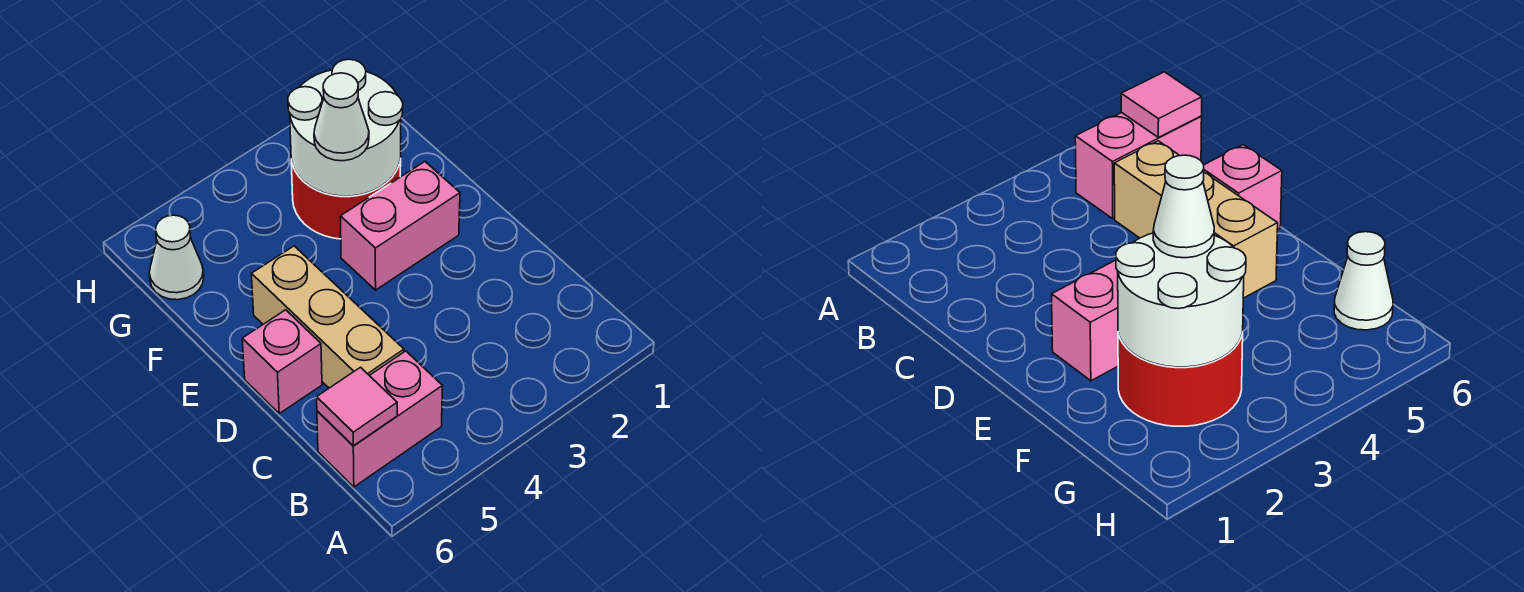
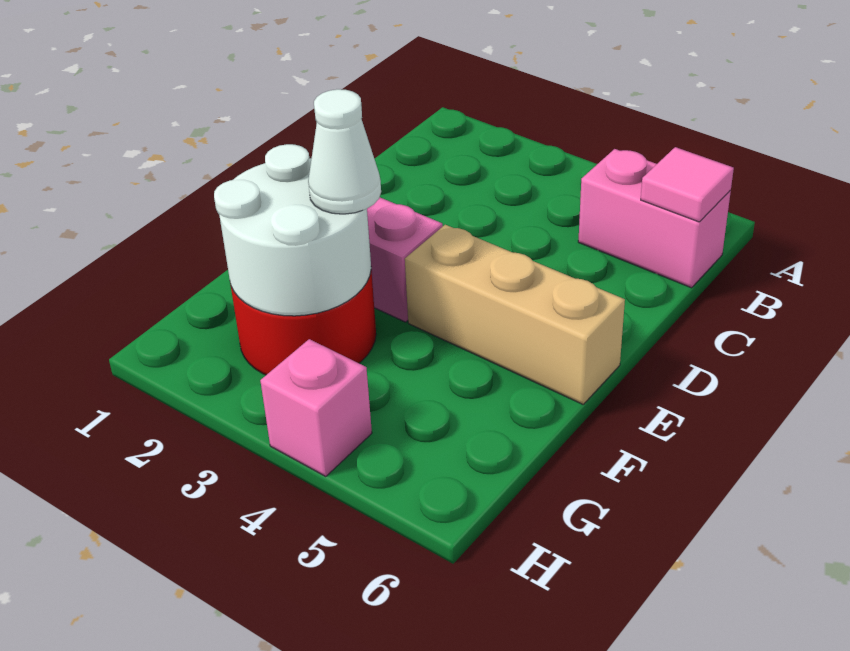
tan brick C5:E5 level 1 -> tan brick E4:E6 level 1
pink brick D6 level 1 -> pink brick H4 level 1
white cone G6 level 1 -> none

